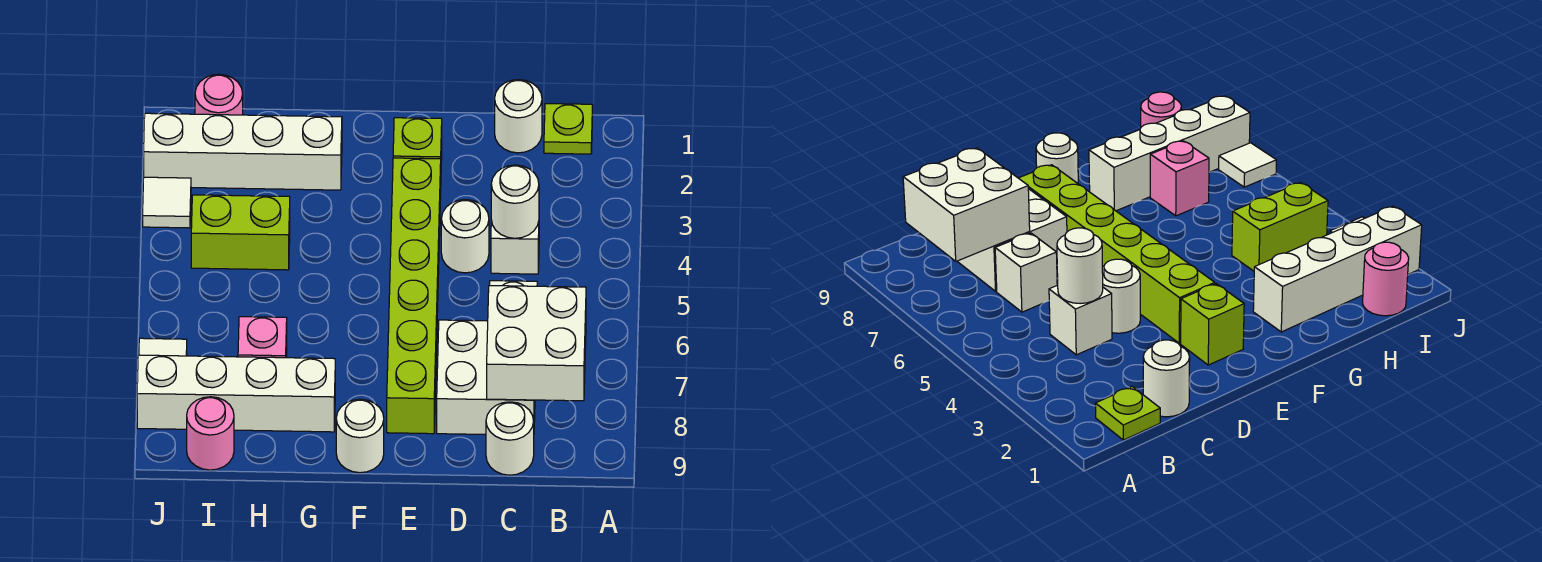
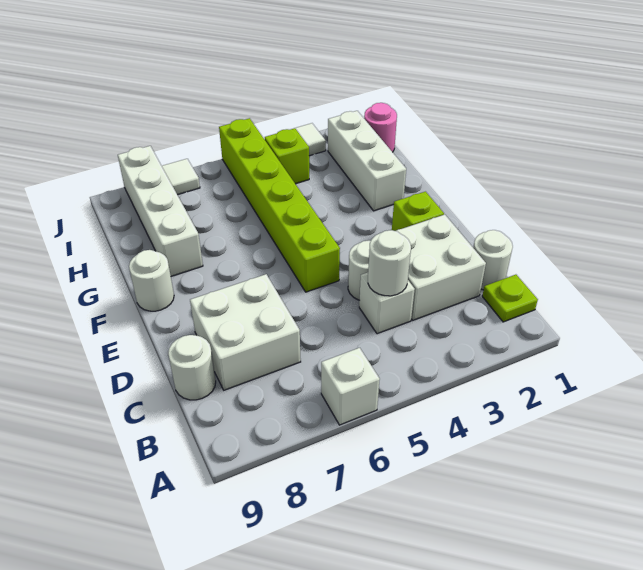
white brick B7:C8 level 2 -> white brick C2:D3 level 1
white brick C6 level 1 -> white brick A6 level 1
lime brick E3:E8 level 1 -> lime brick E5:J5 level 1
white brick G2:J2 level 1 -> white brick G2:I2 level 1
lime brick H4:I4 level 1 -> lime brick I4 level 1
pink brick H7 level 1 -> none
pink round brick I9 level 1 -> none

